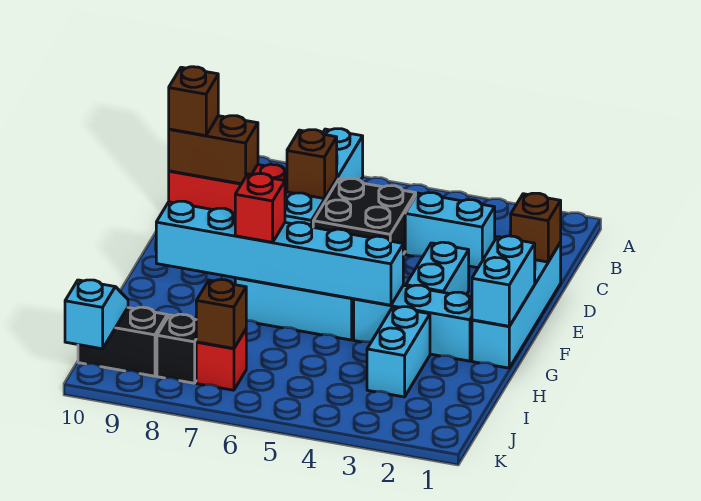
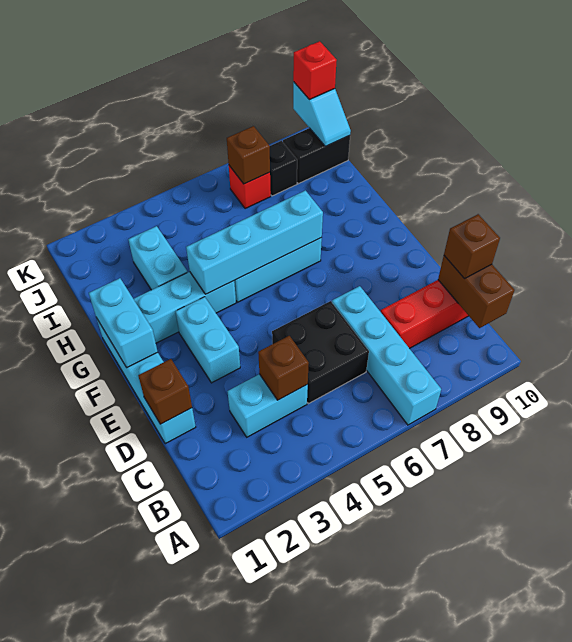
brown brick C7 level 2 -> brown brick C4 level 2
brown brick C9:C10 level 2 -> brown brick B10:C10 level 2
cyan brick G4:G9 level 2 -> cyan brick G4:G7 level 2
red brick G7 level 3 -> red brick K10 level 3

